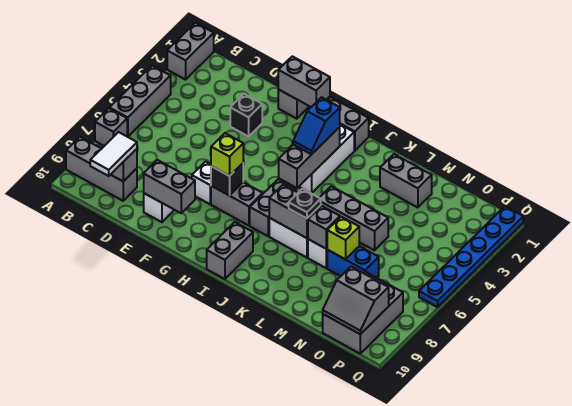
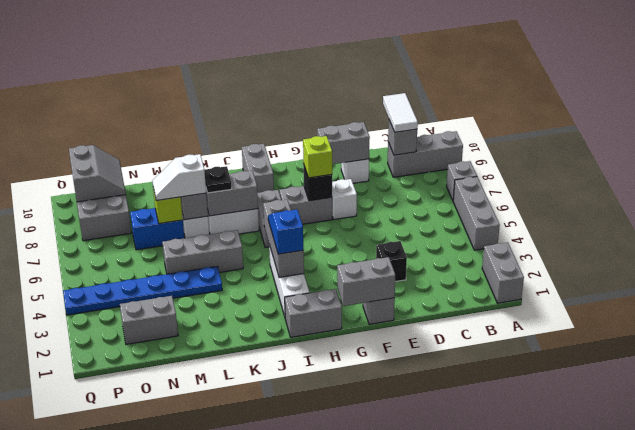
grey brick L2:M2 level 1 -> grey brick N2:O2 level 1
none -> white slope L7:M7 level 3 top L
grey slope O9:P10 level 2 top 9 -> grey slope O9:P10 level 2 top P
blue plate Q1:Q6 level 1 -> blue plate L4:Q4 level 1

